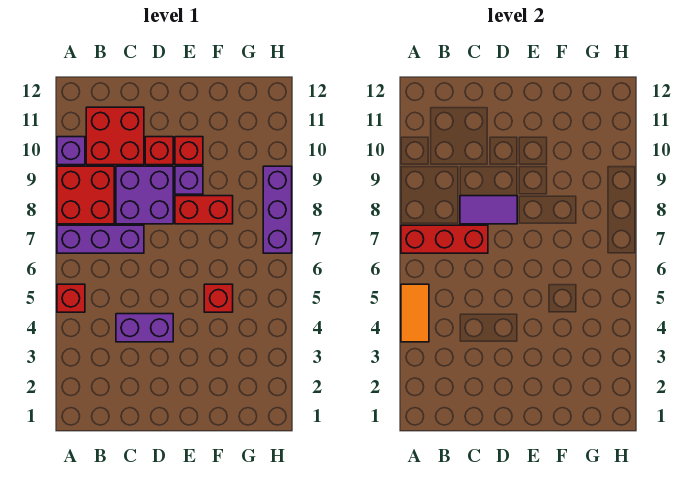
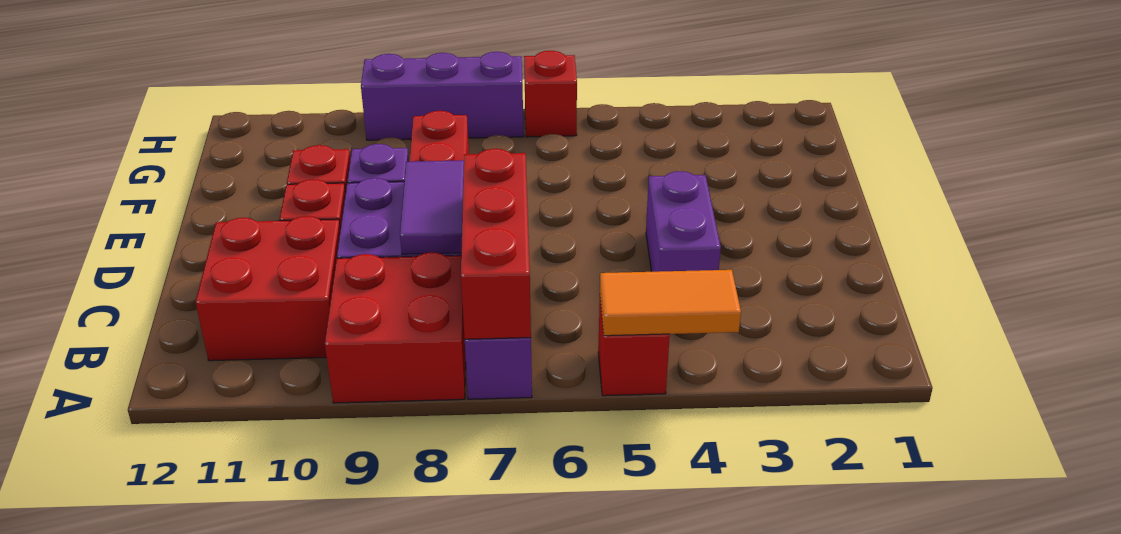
purple brick A10 level 1 -> none
red brick F5 level 1 -> red brick H6 level 1

